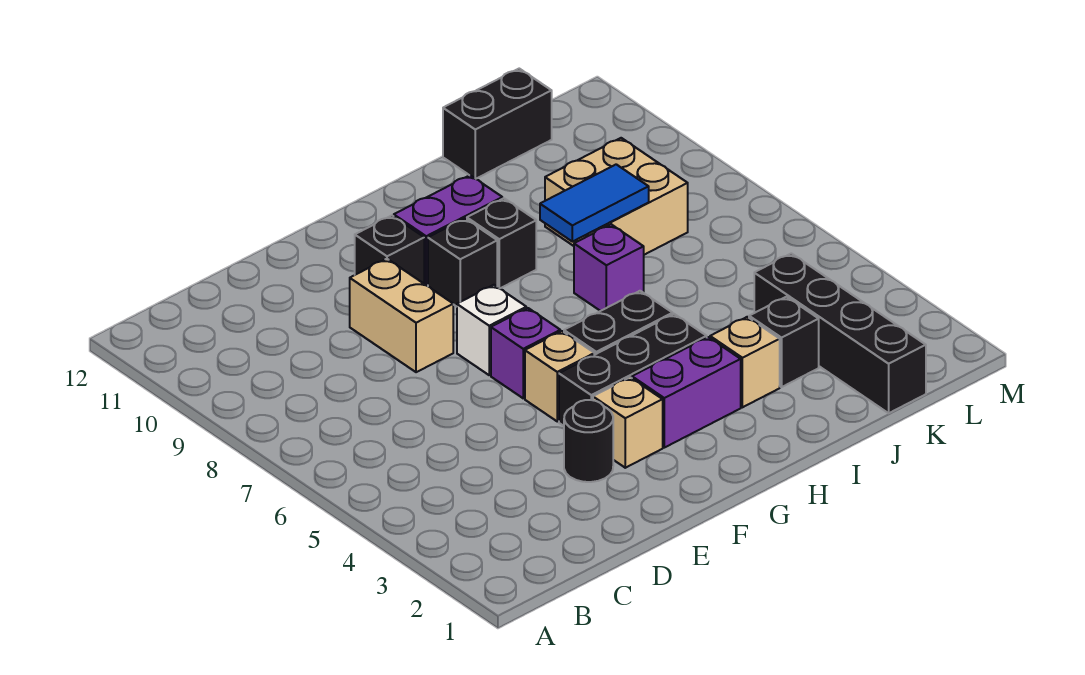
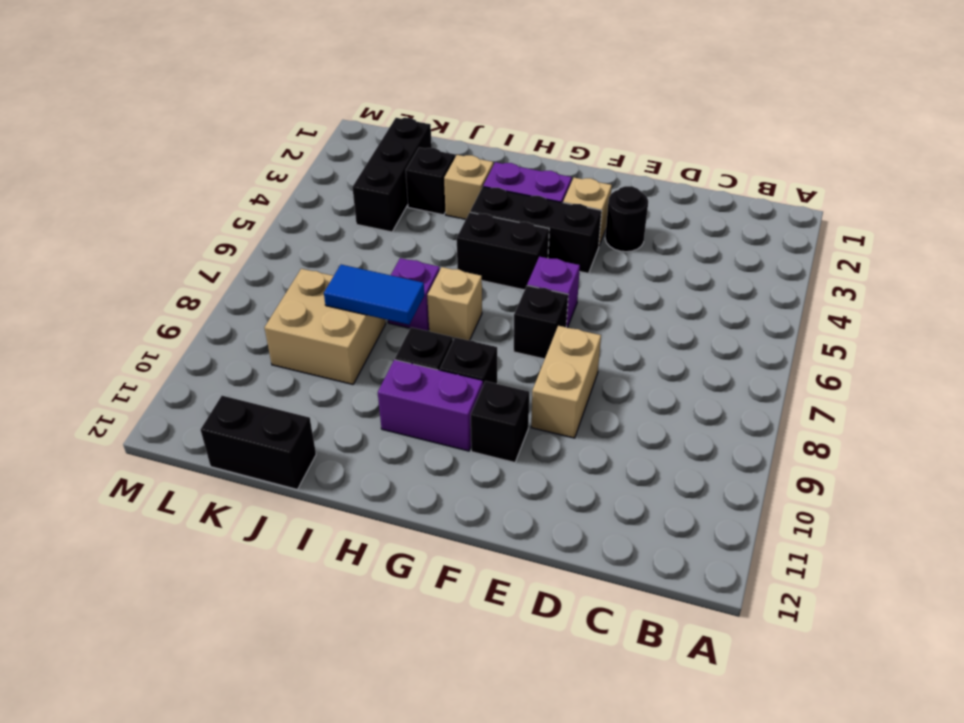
tan brick F5 level 1 -> tan brick H7 level 1
white brick F7 level 1 -> black brick F7 level 1
black brick K1:K4 level 1 -> black brick K2:K4 level 1

